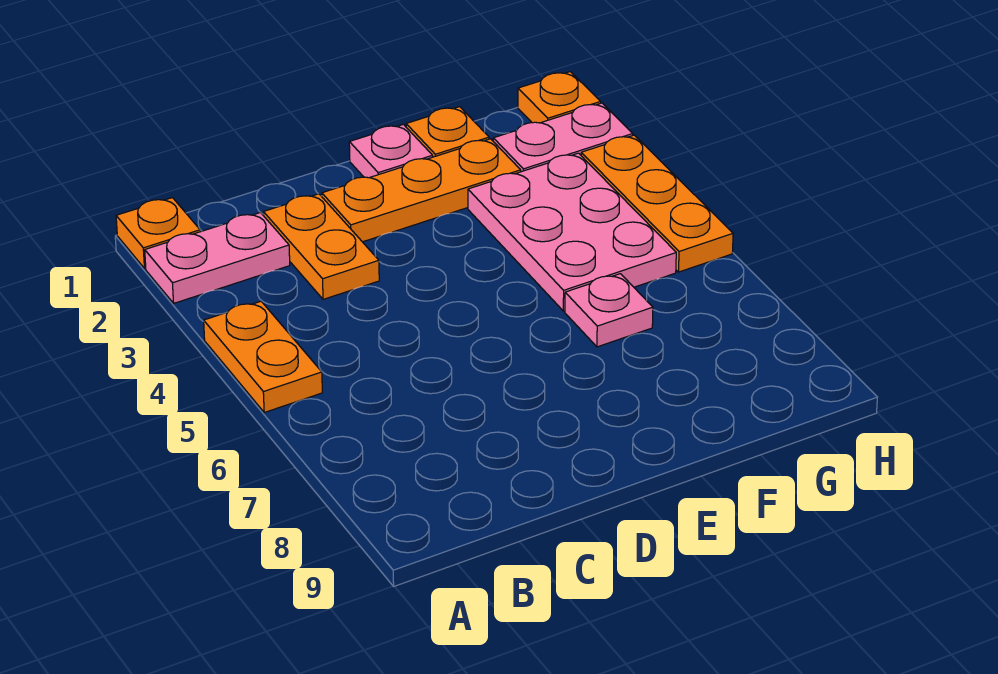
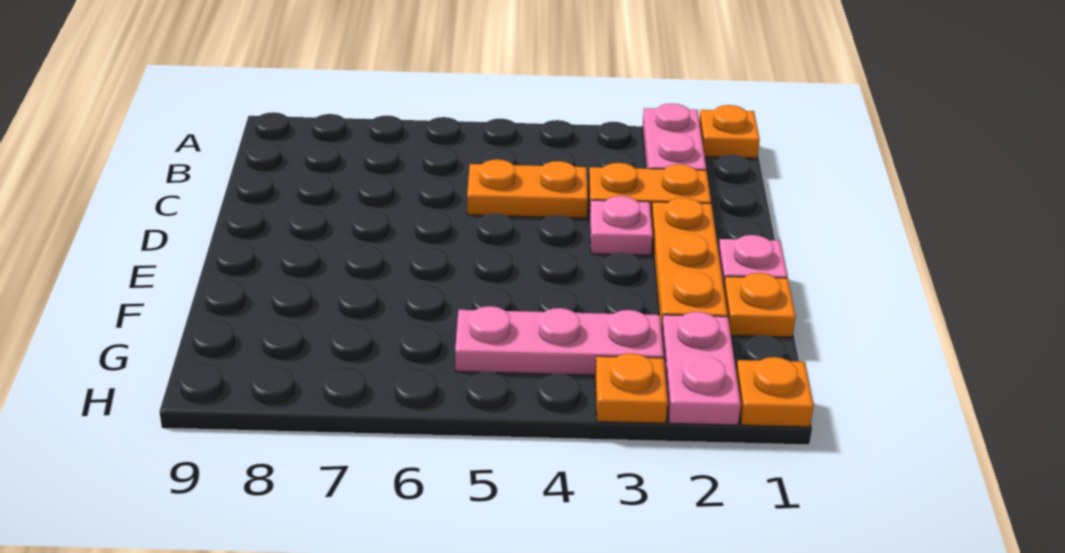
orange plate A4:A5 level 1 -> orange plate C4:C5 level 1
pink plate F3:G5 level 1 -> pink plate G3:G5 level 1
pink plate F6 level 1 -> pink plate D3 level 1
orange plate H3:H5 level 1 -> orange plate H3 level 1

